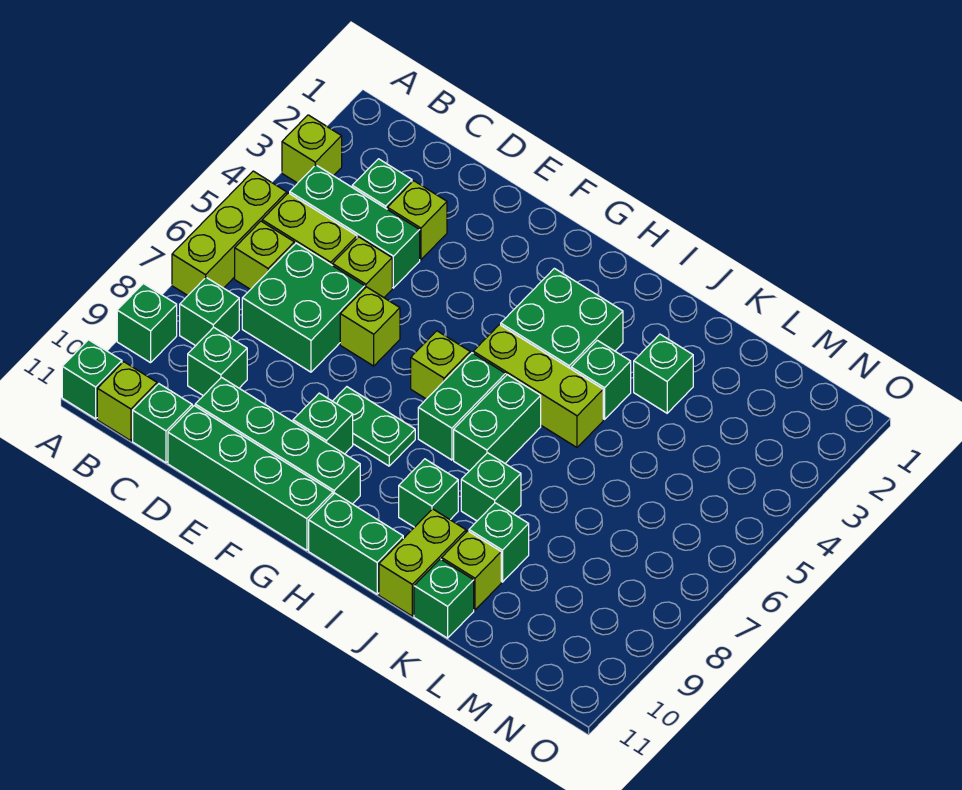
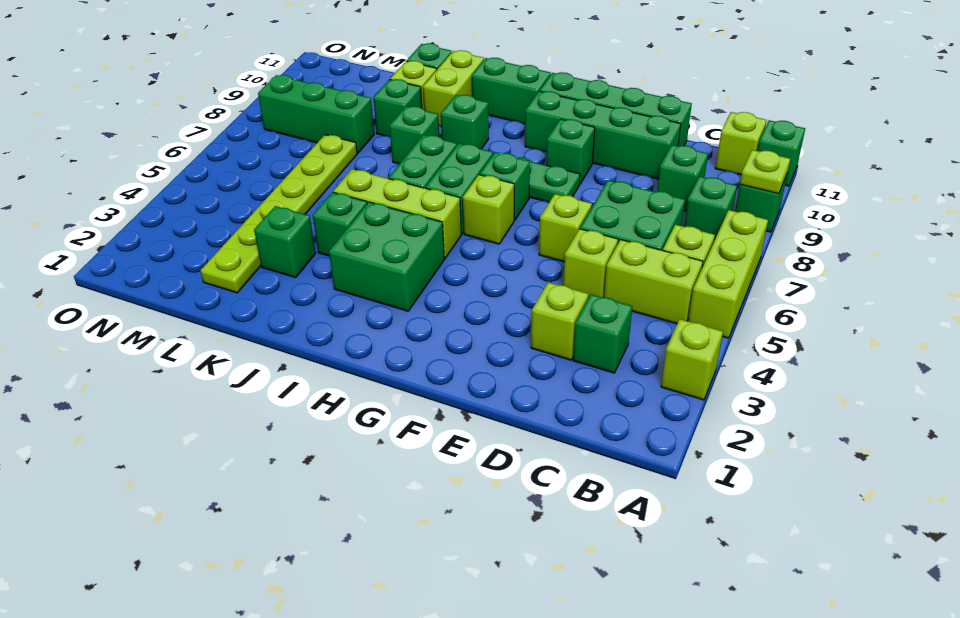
none -> lime plate A9 level 2
green brick B4:D4 level 1 -> green brick L8:N8 level 1
green brick C11 level 1 -> green brick G7 level 1
none -> lime plate L2:L7 level 1

